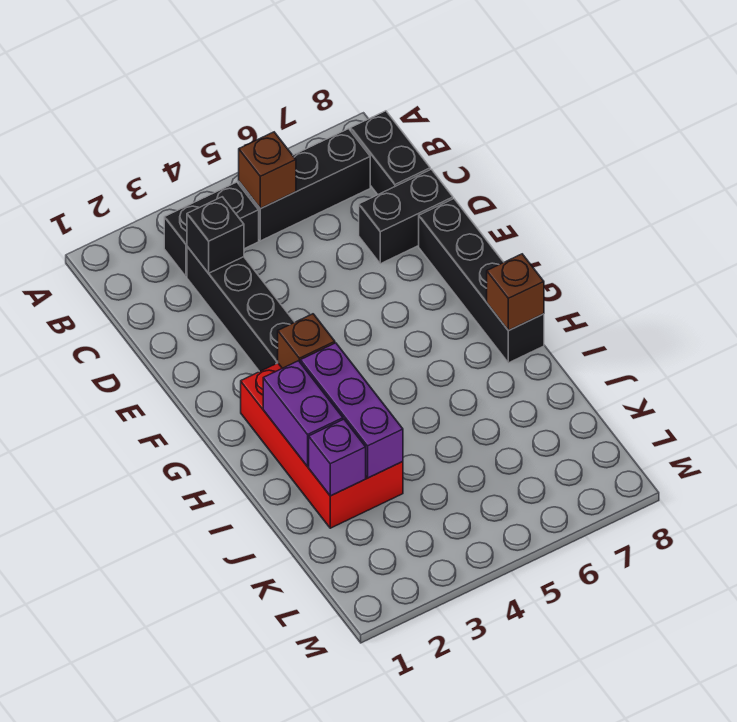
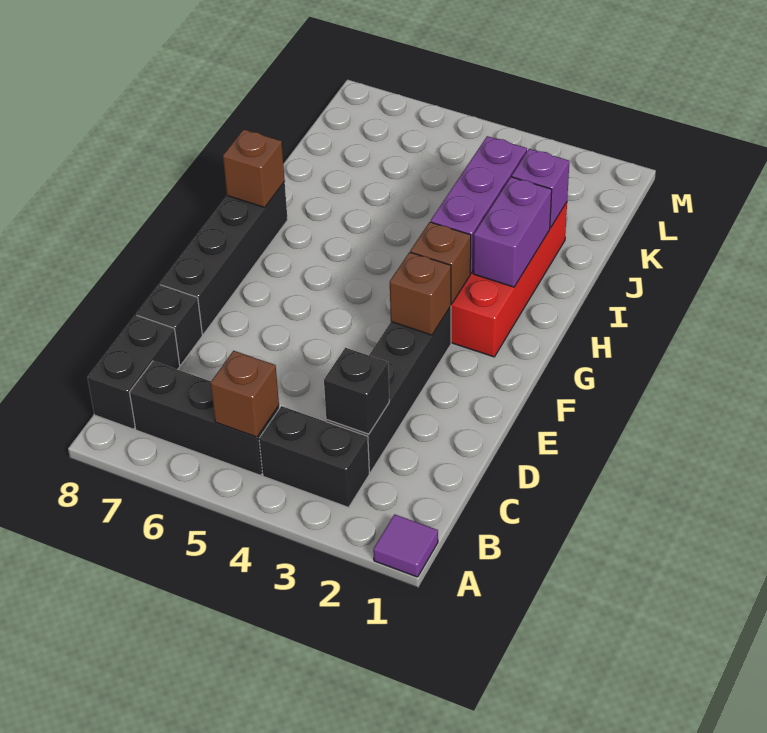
none -> purple tile A1 level 1
black brick D7:D8 level 1 -> black brick D8 level 1
none -> brown brick F3 level 2

